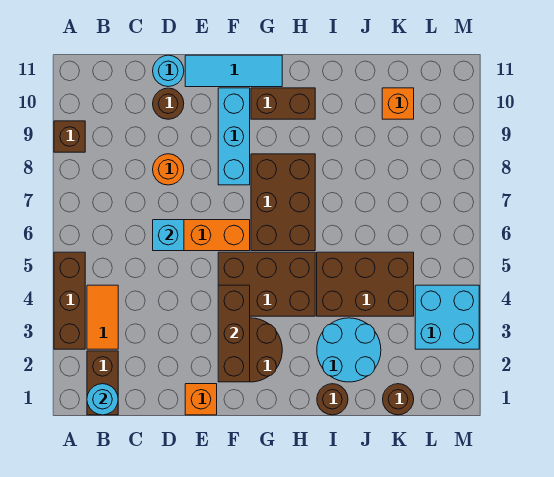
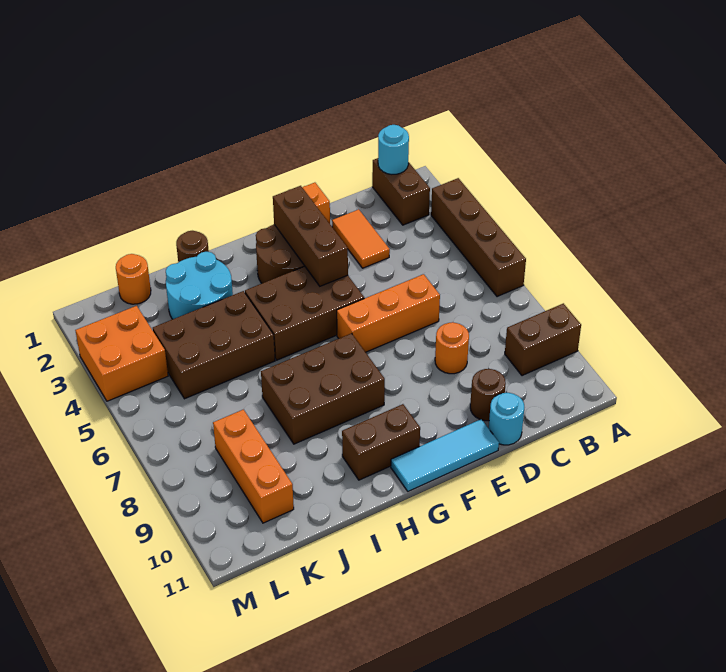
brown brick A3:A5 level 1 -> brown brick A3:A6 level 1
brown brick A9 level 1 -> brown brick A9:B9 level 1
orange tile B3:B4 level 1 -> orange tile D2:D3 level 1
cyan brick D6 level 2 -> none
cyan brick F8:F10 level 1 -> none
brown brick G6:H8 level 1 -> brown brick G7:I8 level 1
brown round brick K1 level 1 -> orange round brick K1 level 1
orange brick K10 level 1 -> orange brick K8:K10 level 1
cyan brick L3:M4 level 1 -> orange brick L3:M4 level 1

